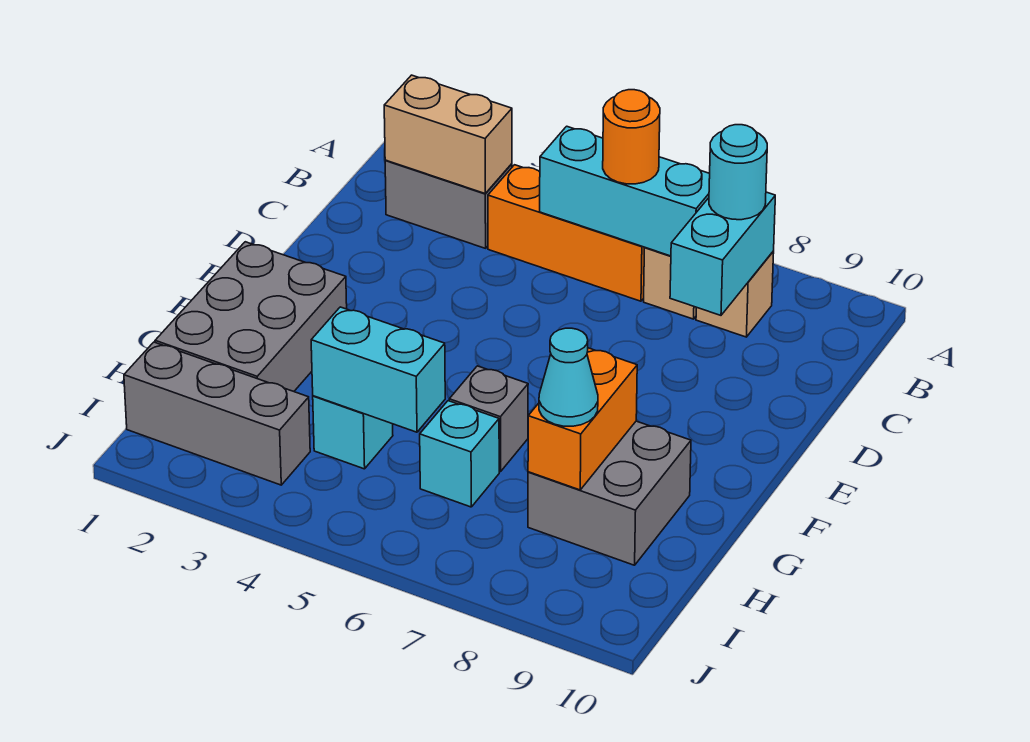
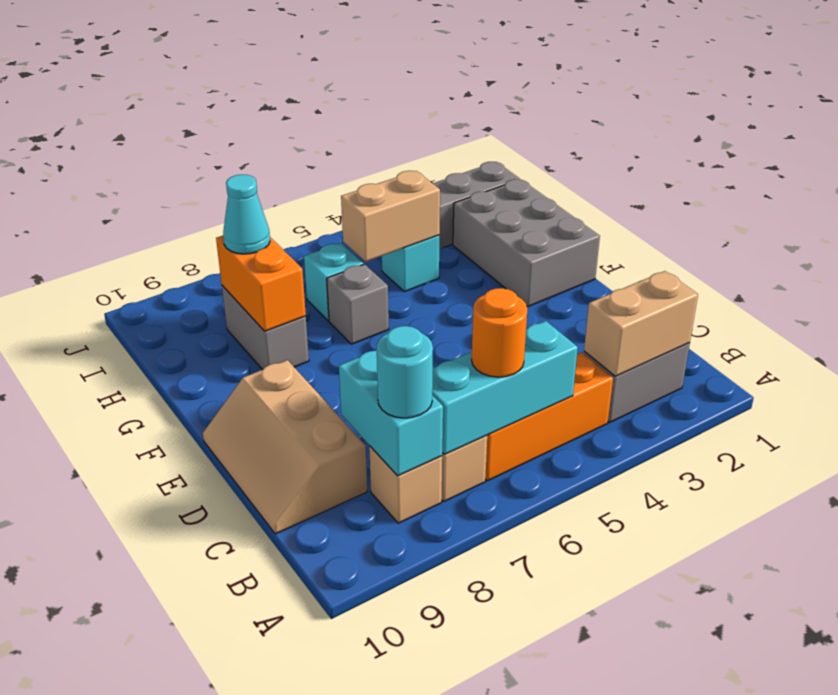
none -> tan slope C9:E10 level 1 top 9
grey brick G8:H9 level 1 -> grey brick G8:H8 level 1
cyan brick H4:H5 level 2 -> tan brick H4:H5 level 2

